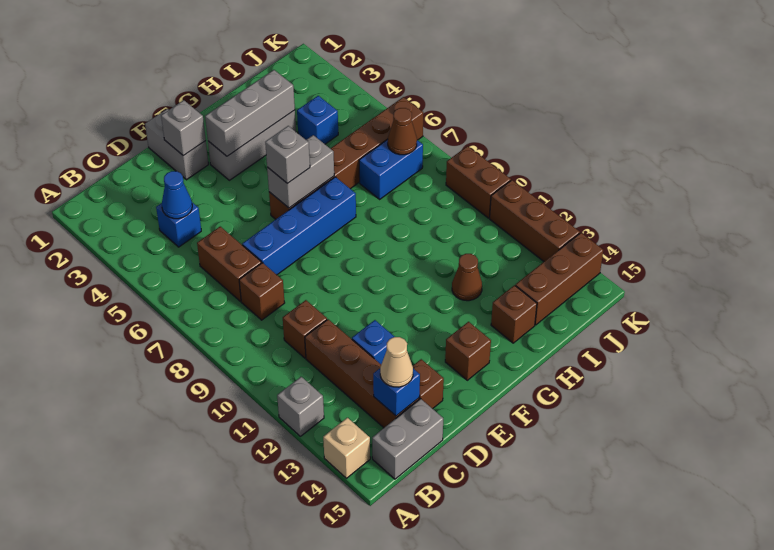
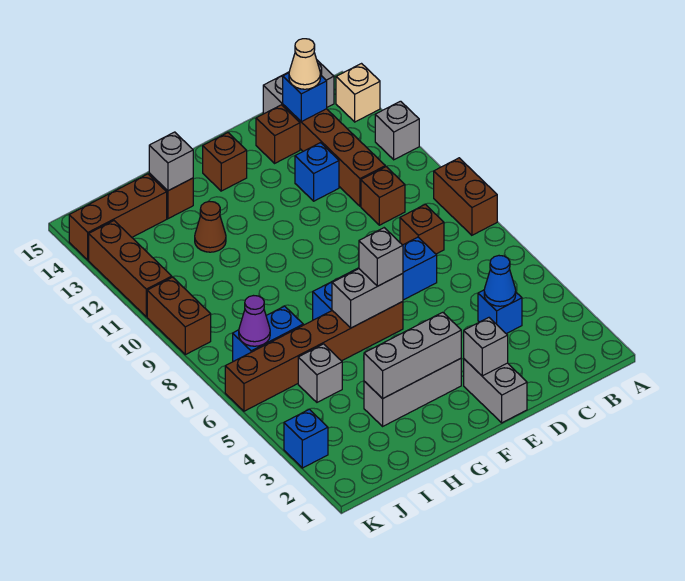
brown brick C6:C7 level 1 -> brown brick A8:A9 level 1
none -> grey brick H14 level 2
blue brick I4 level 1 -> blue brick K3 level 1
none -> grey brick I5 level 1
brown cone J7 level 2 -> purple cone J7 level 2

